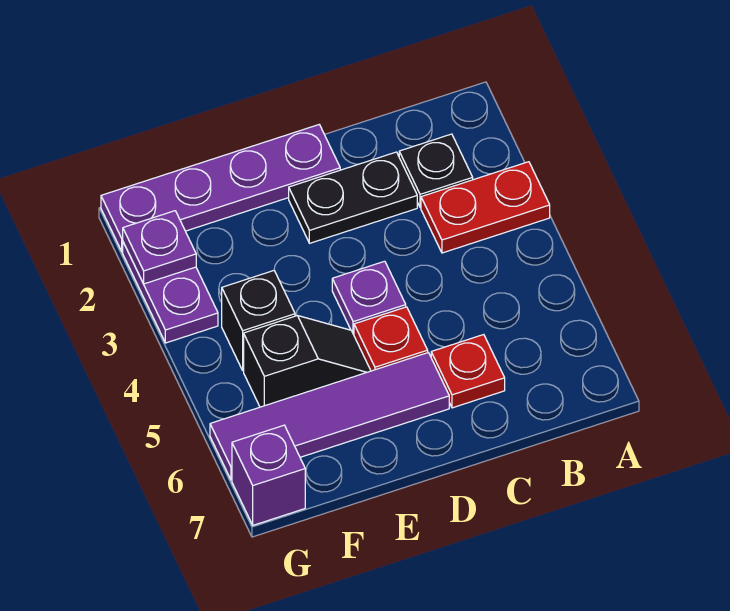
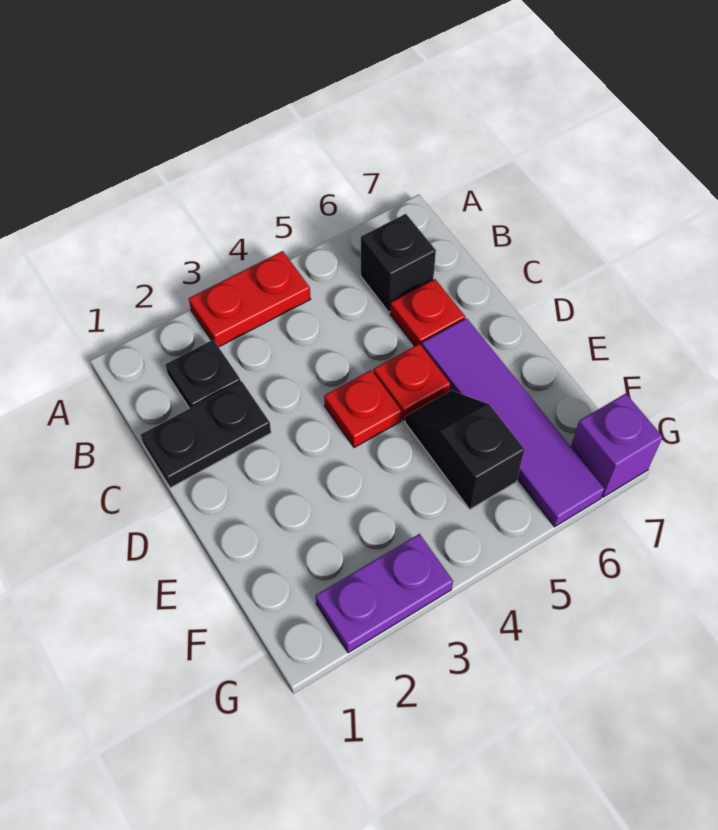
red plate A3:B3 level 1 -> red plate A3:A4 level 1
black plate C2:D2 level 1 -> black plate C1:C2 level 1
purple plate D1:G1 level 1 -> none
purple plate D4 level 1 -> red plate D4 level 1
black brick F4 level 1 -> black brick B6 level 1
purple plate G2 level 2 -> none

